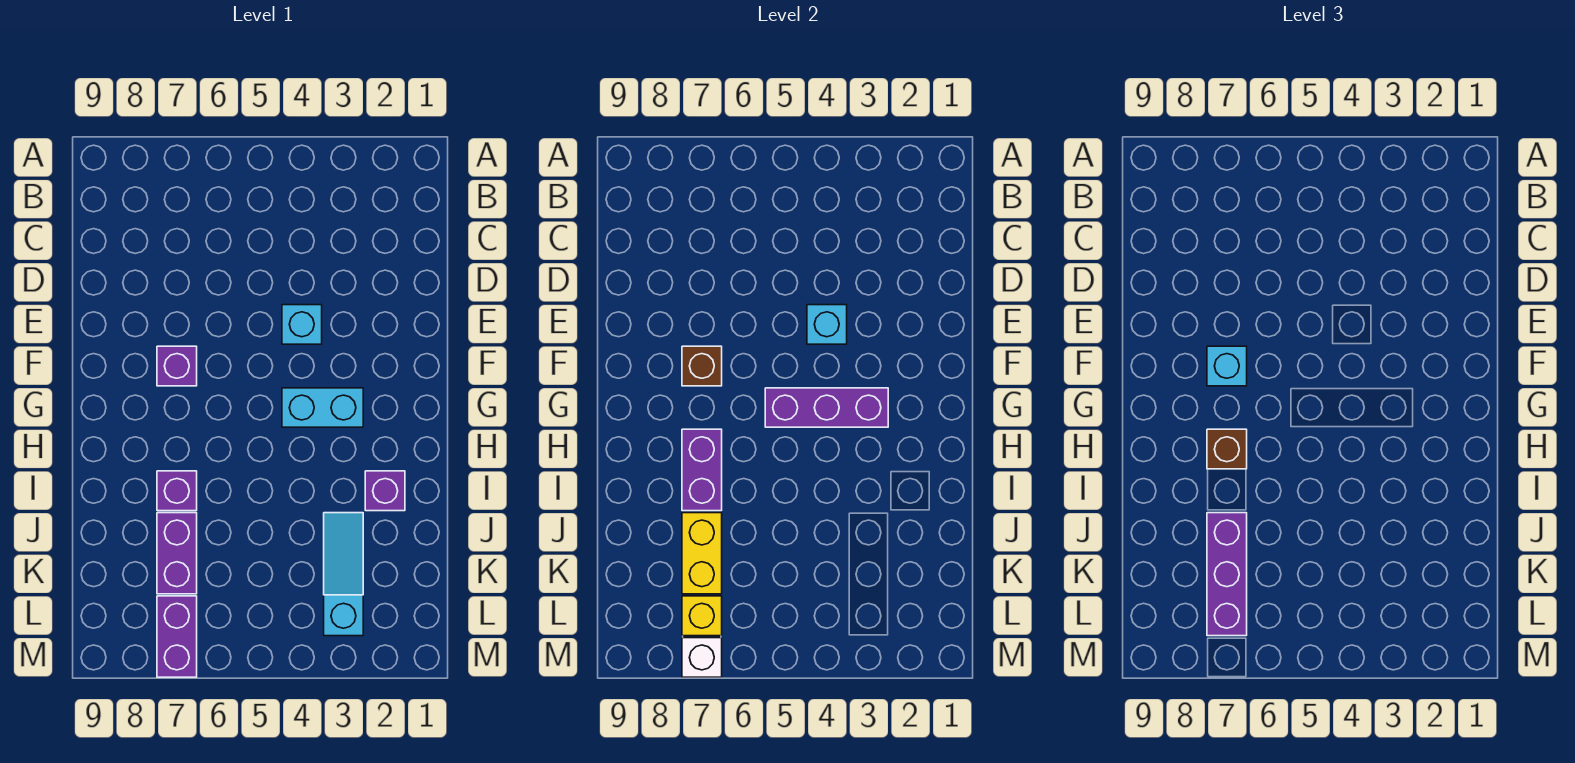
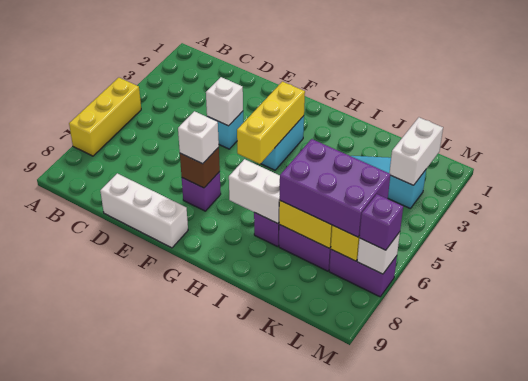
none -> yellow brick A5:A7 level 1
none -> white brick D9:F9 level 1
cyan brick E4 level 2 -> white brick E4 level 2
cyan brick F7 level 3 -> white brick F7 level 3
purple brick G3:G5 level 2 -> yellow brick G3:G5 level 2
purple brick H7:I7 level 2 -> white brick H7:I7 level 2
brown brick H7 level 3 -> none
purple brick I2 level 1 -> purple brick M7 level 3
purple brick J7:L7 level 3 -> purple brick J6:L7 level 3
none -> white brick L2:L3 level 2

